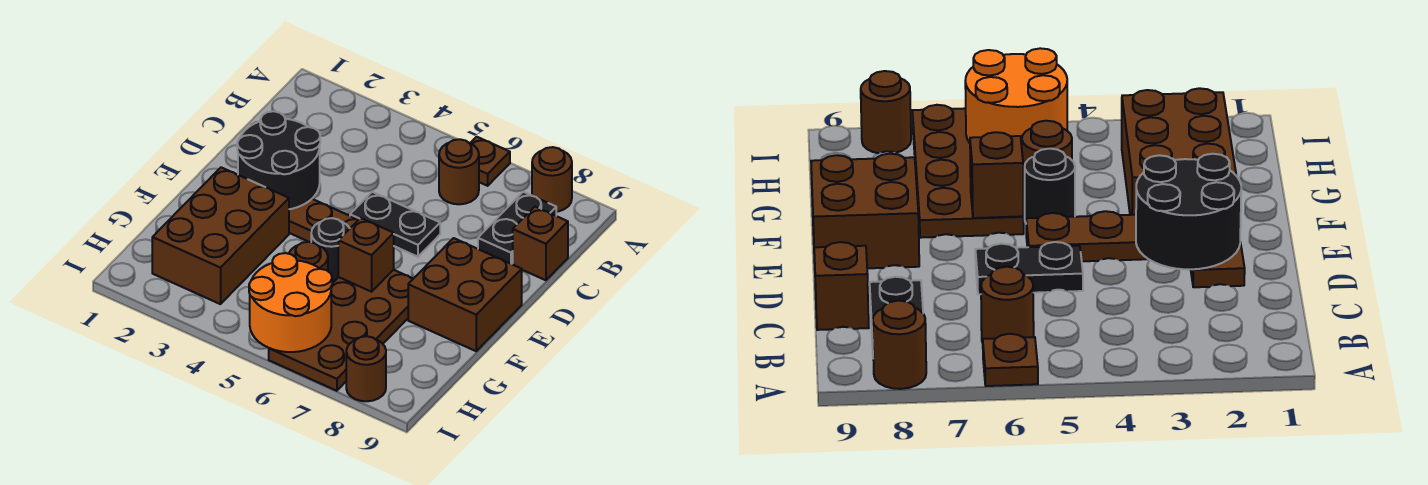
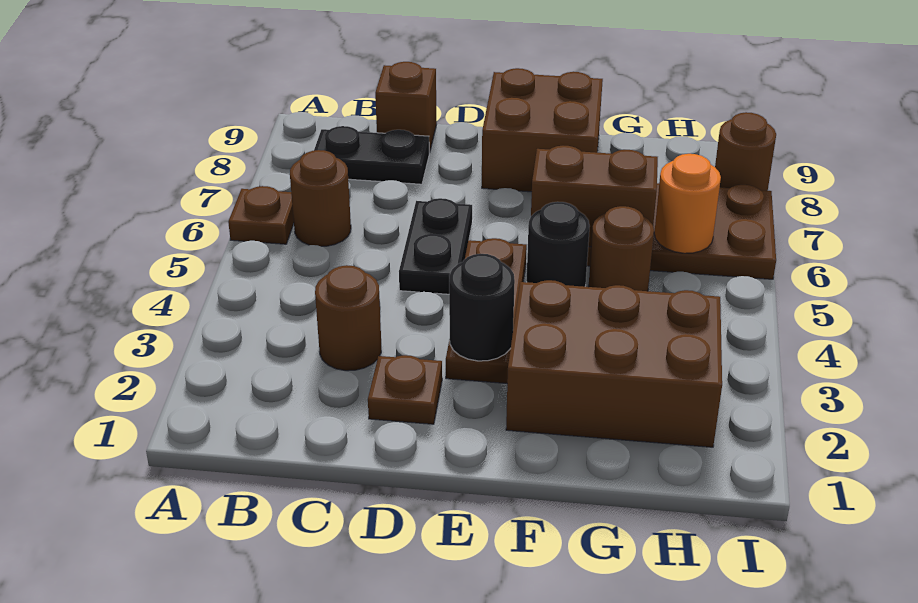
brown round brick A8 level 1 -> brown round brick C3 level 1
black round brick D2:E3 level 2 -> black round brick E3 level 2
brown brick F6 level 2 -> brown brick F6:G6 level 2
orange round brick H5:I6 level 2 -> orange round brick H6 level 2

